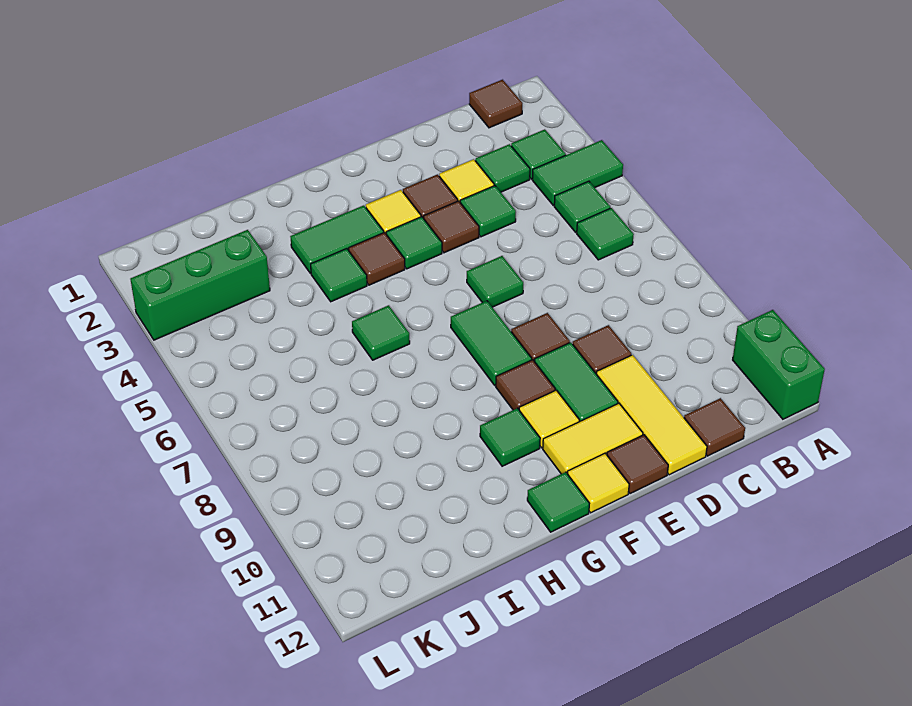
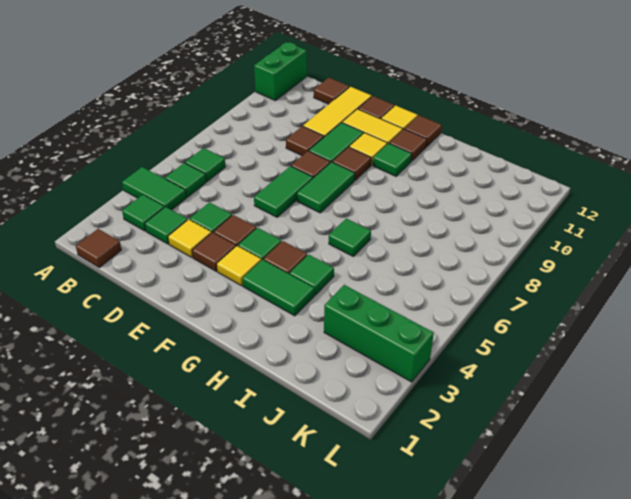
green tile E6 level 1 -> green tile E6:E7 level 1
none -> brown tile G11 level 1
green tile G12 level 1 -> brown tile G12 level 1

